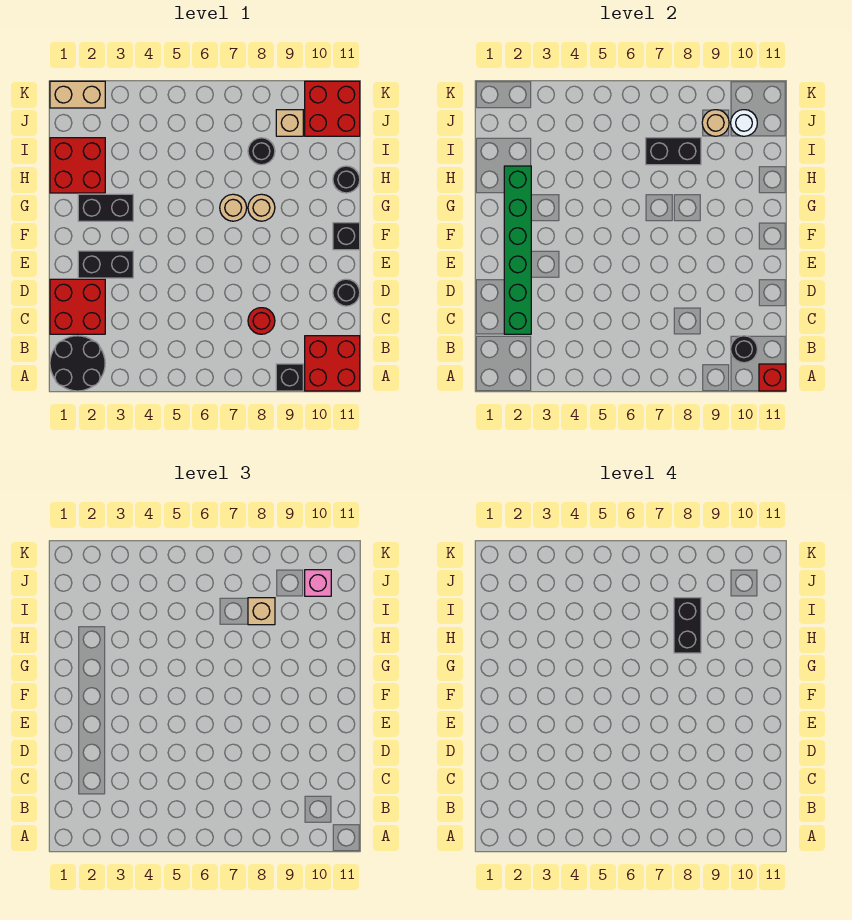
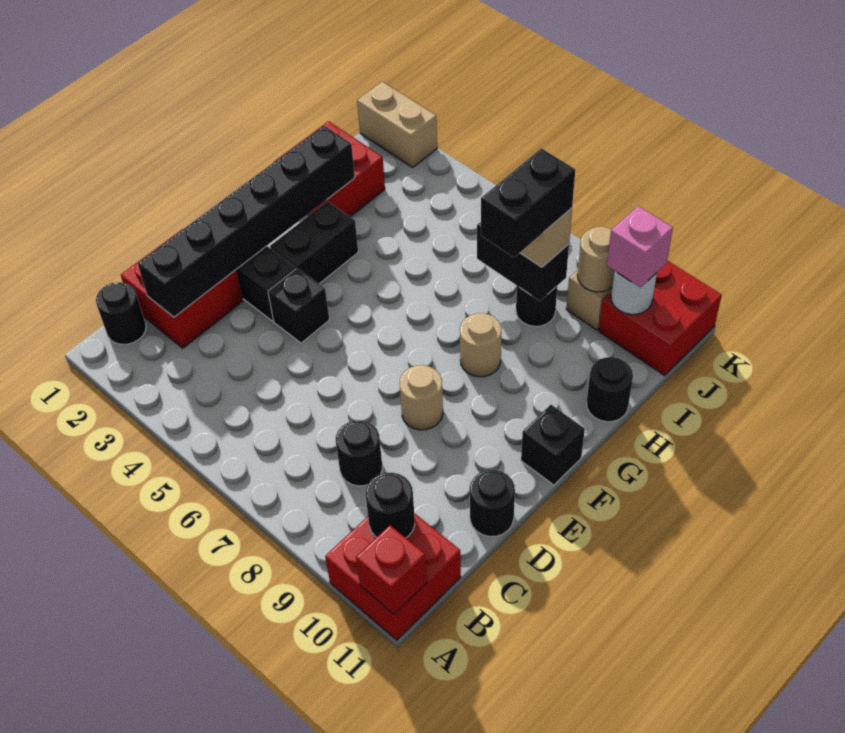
black round brick A1:B2 level 1 -> black round brick B1 level 1
black brick A9 level 1 -> black brick E4 level 1
green brick C2:H2 level 2 -> black brick C2:H2 level 2
red round brick C8 level 1 -> black round brick C8 level 1
black brick G2:G3 level 1 -> black brick F3:G3 level 1
tan round brick G7 level 1 -> tan round brick E8 level 1

